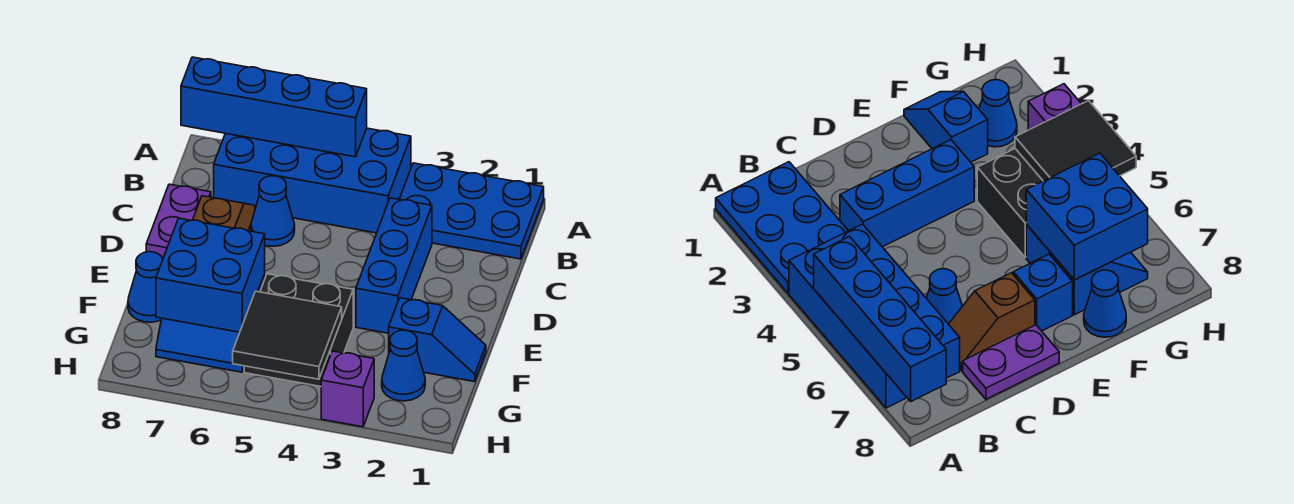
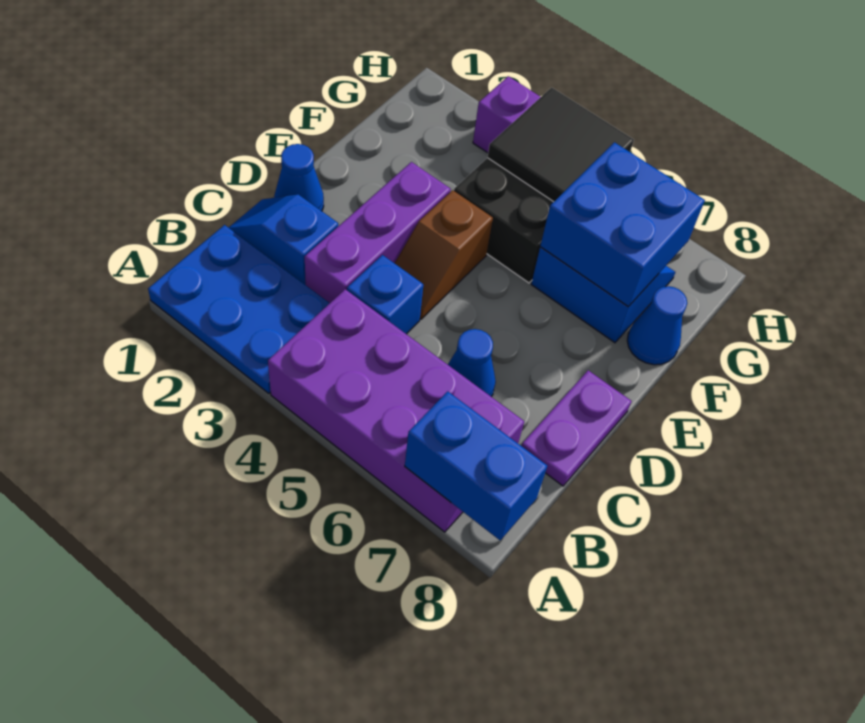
blue brick A4:B7 level 1 -> purple brick A4:B7 level 1
blue brick A5:A8 level 2 -> blue brick A7:A8 level 2
blue brick C3:E3 level 1 -> purple brick C3:E3 level 1
brown slope C7:D7 level 1 top D -> brown slope D4:E4 level 1 top E
blue brick E7 level 1 -> blue brick C4 level 1
blue slope F1:F2 level 1 top 2 -> blue slope C1:C2 level 1 top 2
blue cone G2 level 1 -> blue cone D1 level 1

